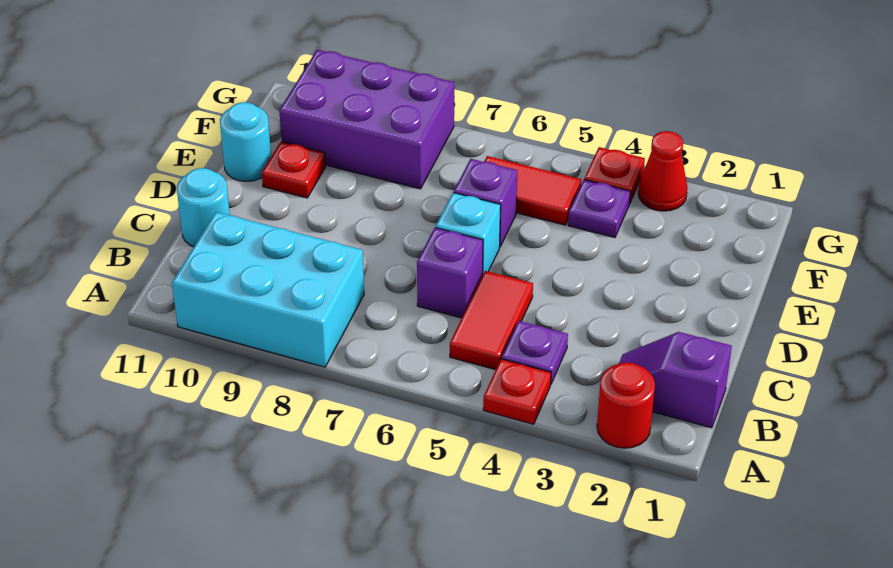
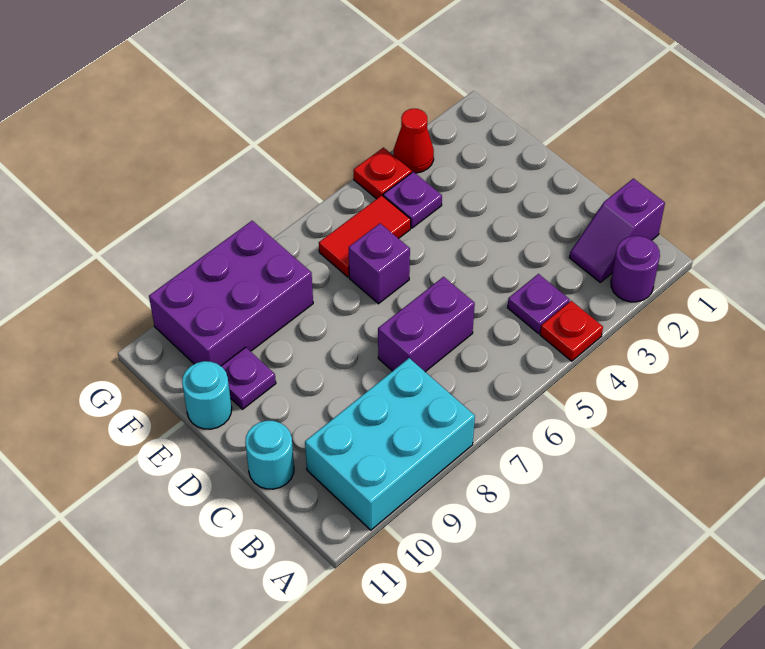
red round brick A2 level 1 -> purple round brick A2 level 1
red tile B5:C5 level 1 -> none
purple brick C6 level 1 -> purple brick C6:C7 level 1
cyan brick D6 level 1 -> none
red plate E10 level 1 -> purple plate E10 level 1

